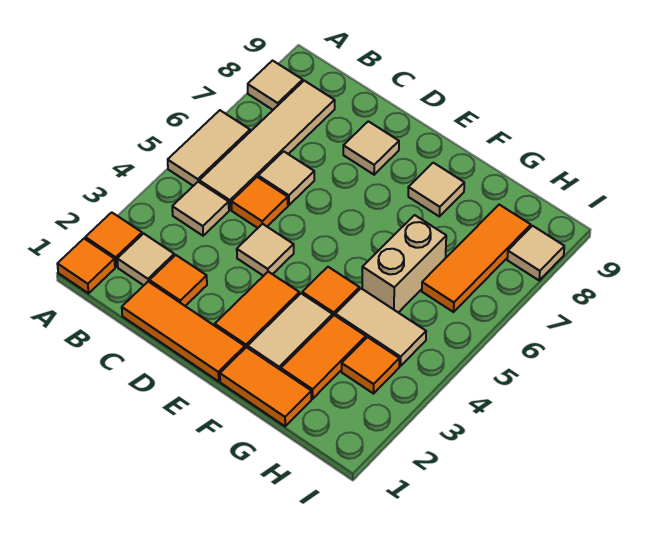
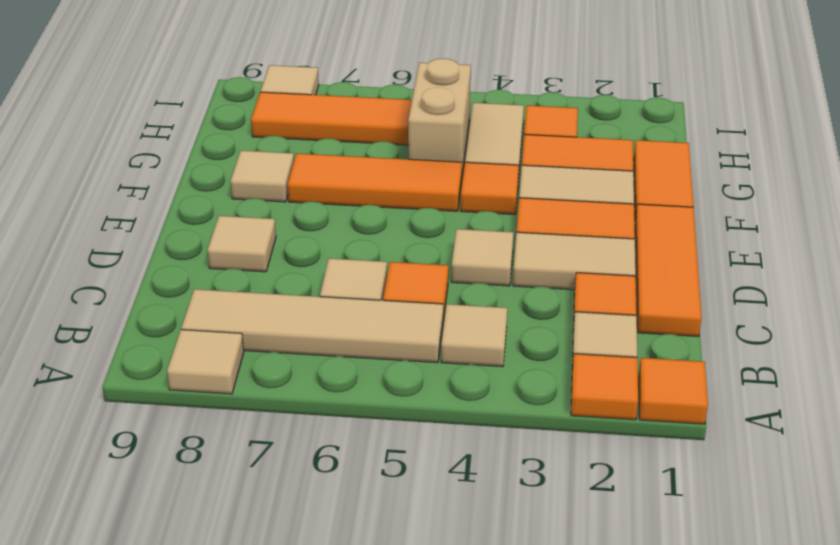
tan tile A5:A6 level 1 -> tan tile D2:D3 level 1
none -> orange tile F5:F7 level 1
tan brick G5:G6 level 1 -> tan brick G5:H5 level 1

